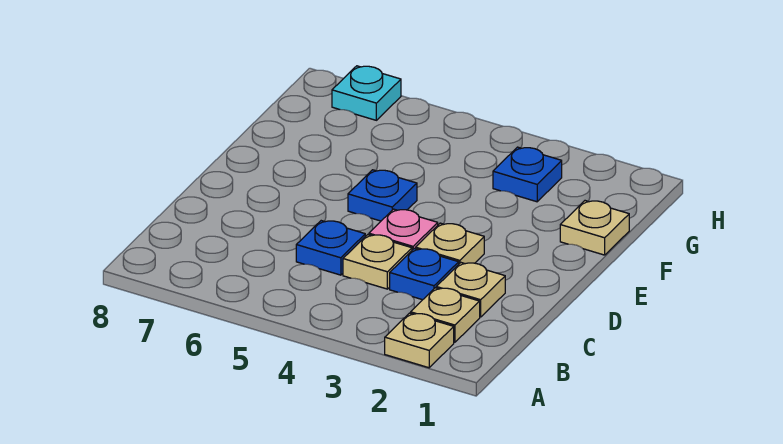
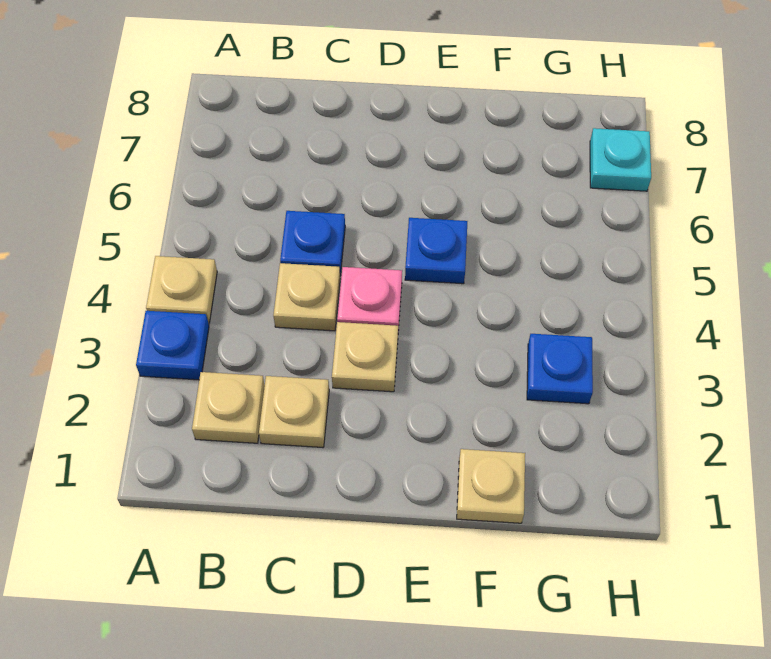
tan plate A2 level 1 -> tan plate A4 level 1
blue plate C3 level 1 -> blue plate A3 level 1

